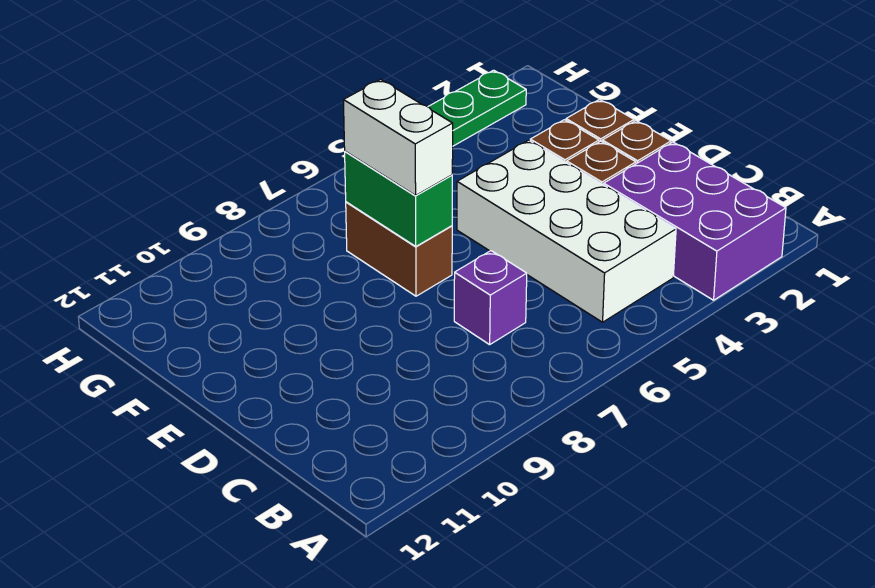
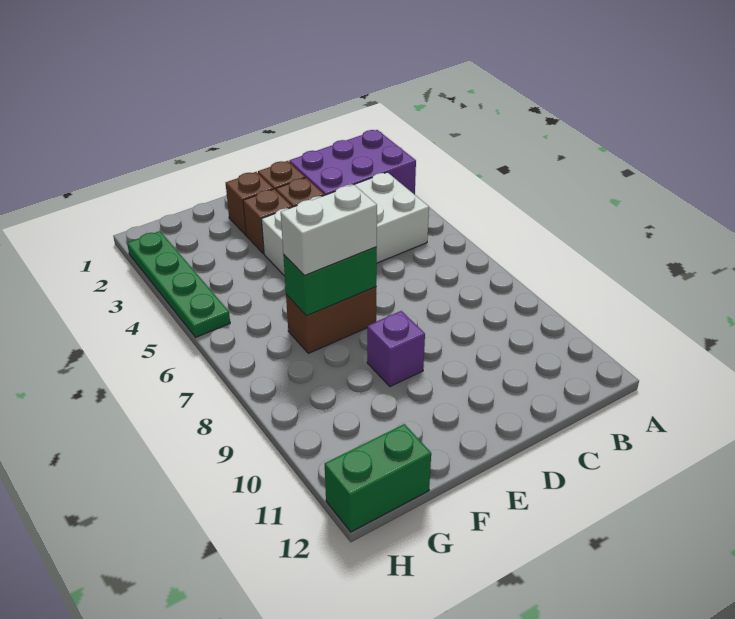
purple brick C7 level 1 -> purple brick E9 level 1
none -> green brick G12:H12 level 1

